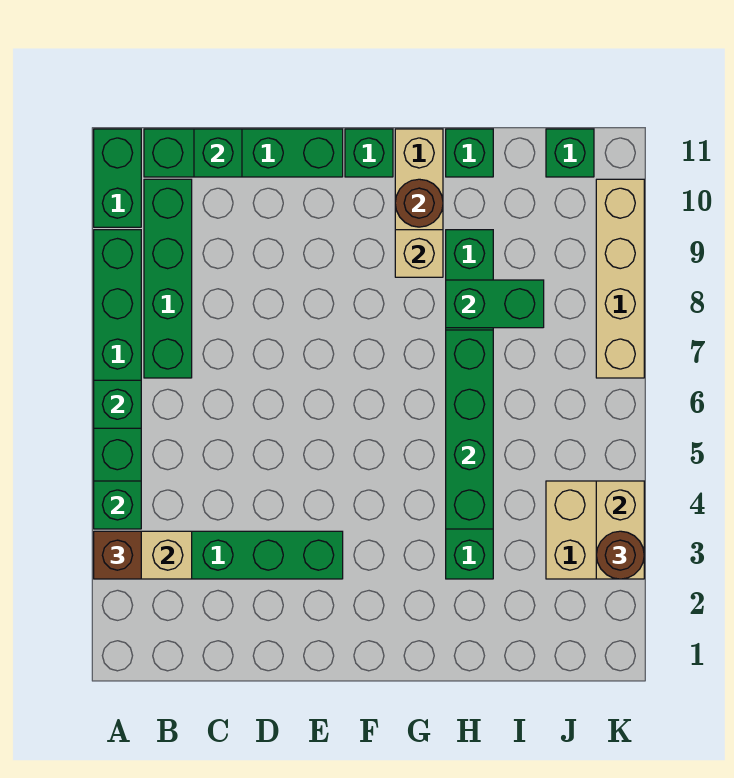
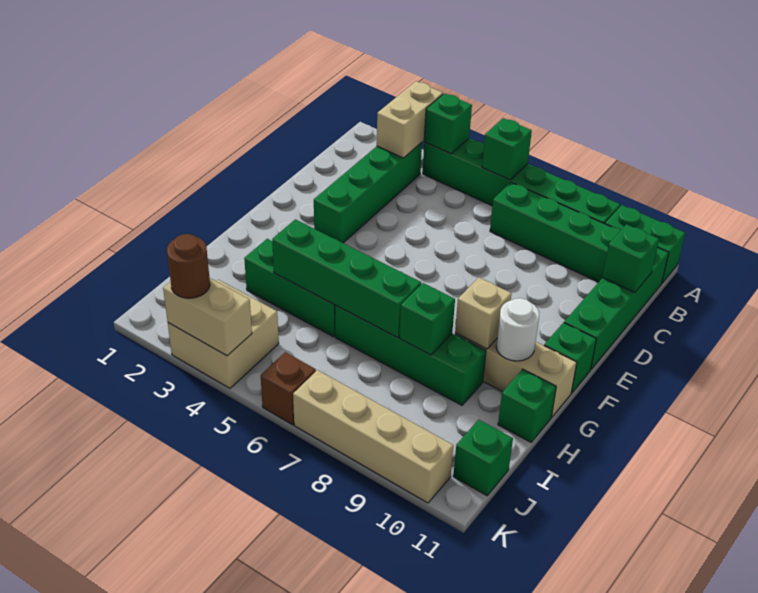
brown brick A3 level 3 -> brown brick K6 level 1
brown round brick G10 level 2 -> white round brick G10 level 2
green brick H8:I8 level 2 -> green brick H8 level 2

